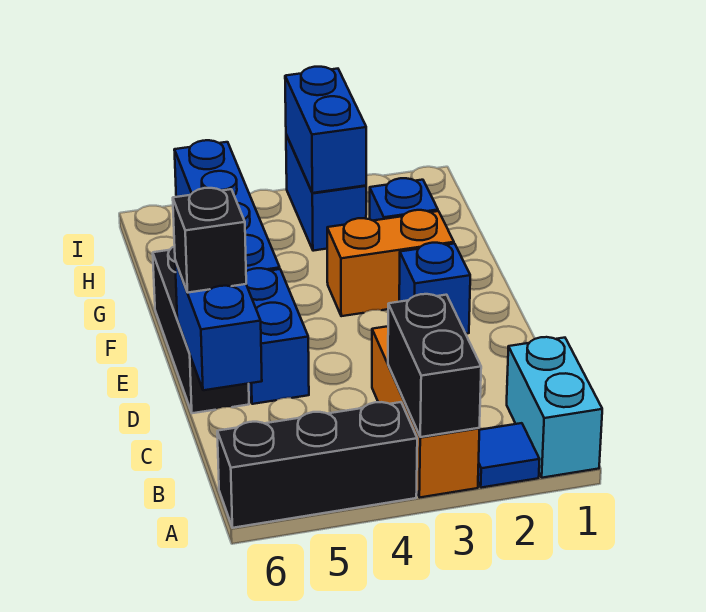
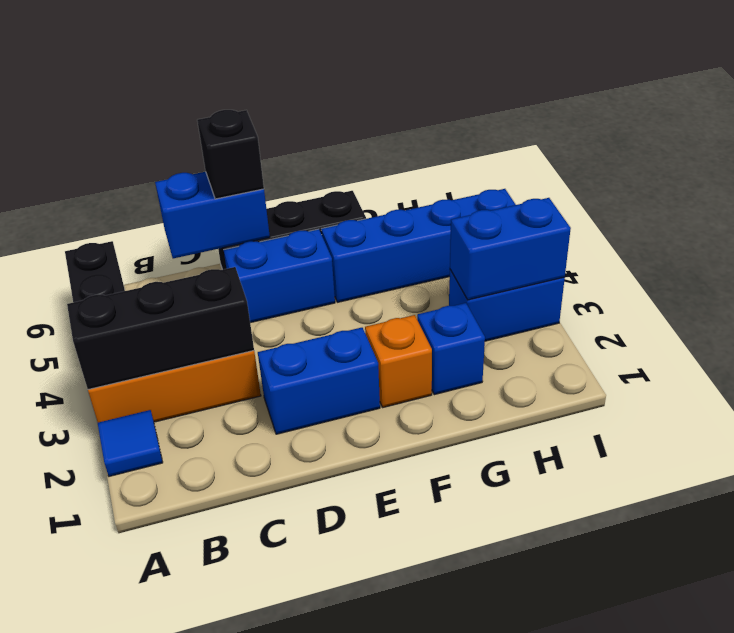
cyan brick A1:B1 level 1 -> none
black brick A3:B3 level 2 -> black brick A3:C3 level 2
blue brick E2 level 1 -> blue brick D2:E2 level 1
orange brick F2:F3 level 1 -> orange brick F2 level 1

